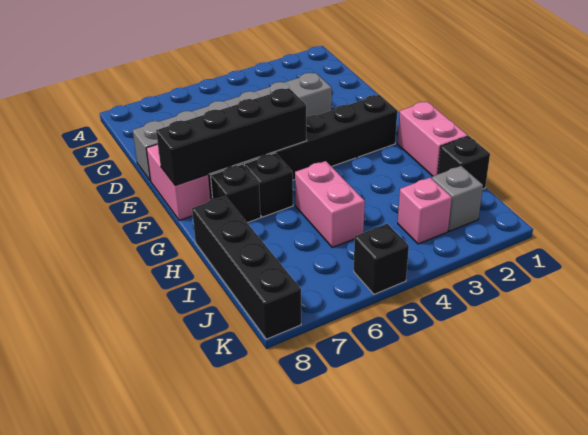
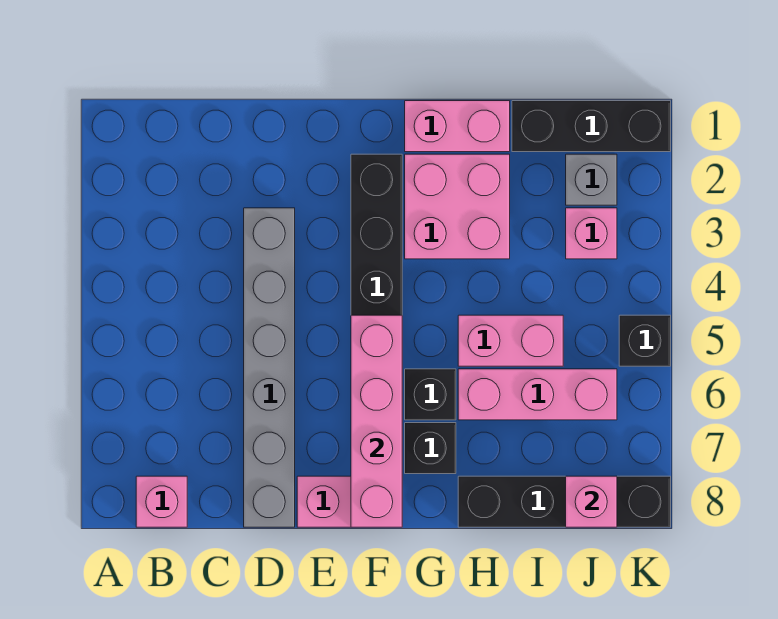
none -> pink brick B8 level 1
black brick F5:F8 level 2 -> pink brick F5:F8 level 2
none -> pink brick G2:H3 level 1
none -> pink brick H6:J6 level 1
black brick I1 level 1 -> black brick I1:K1 level 1
none -> pink brick J8 level 2

